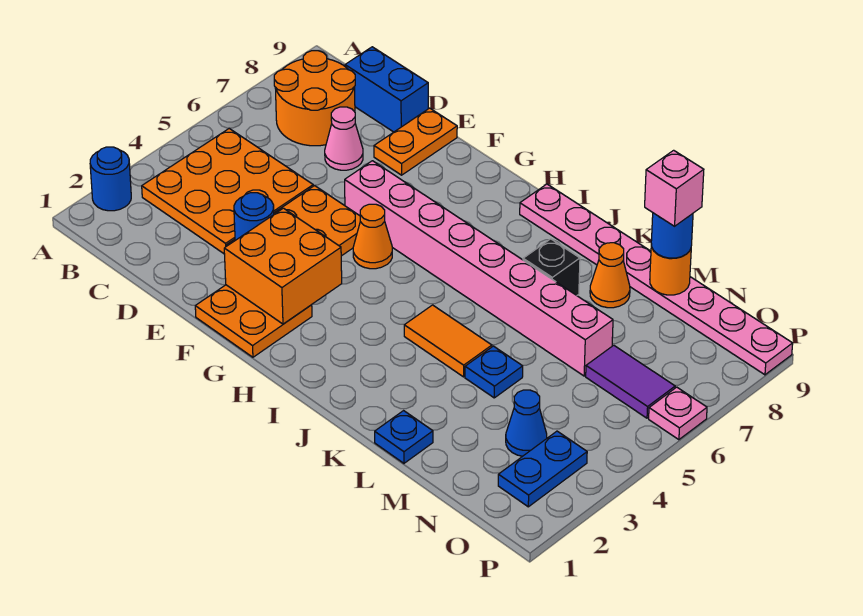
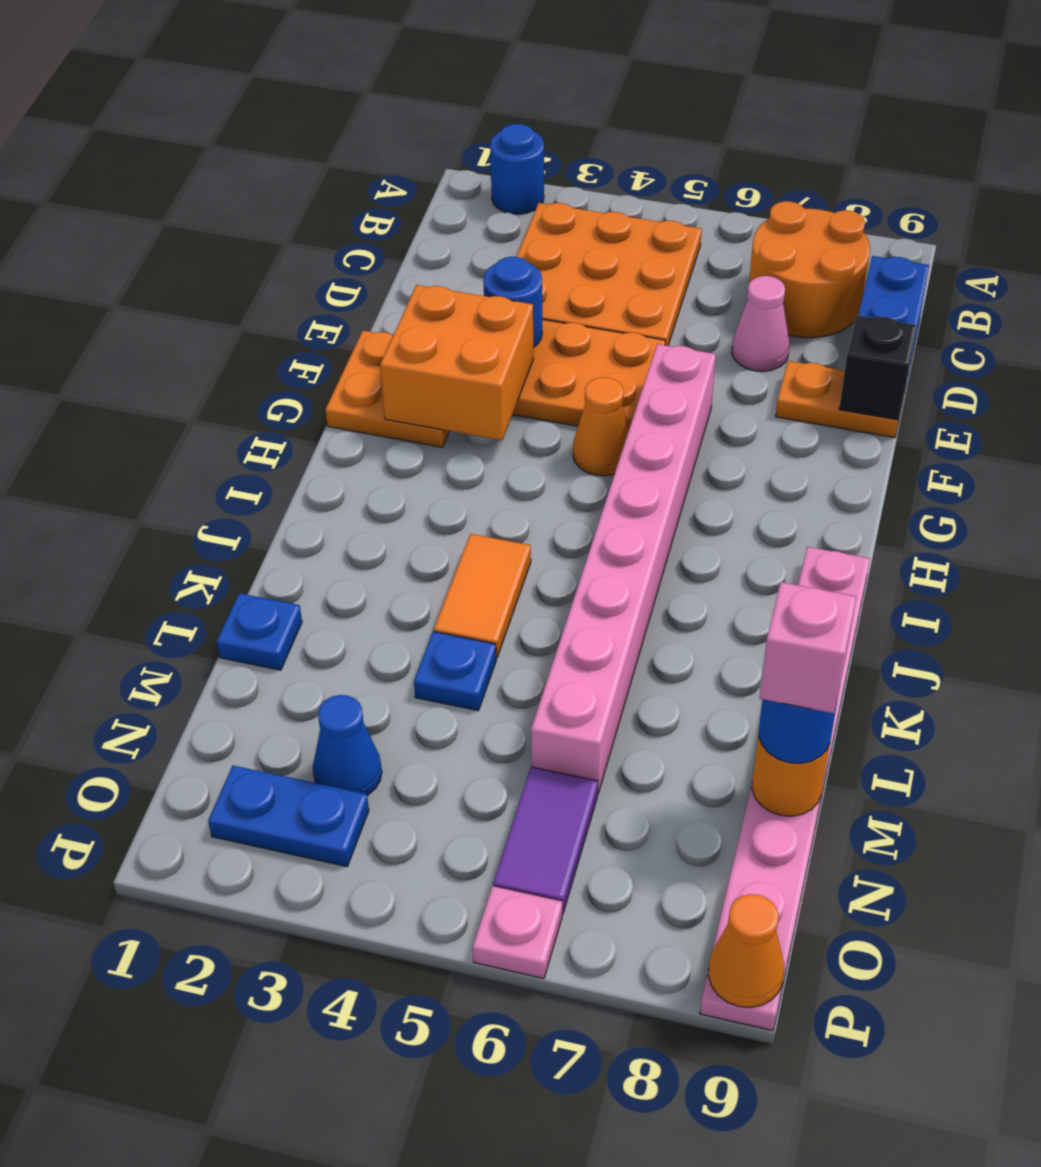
black brick K7 level 1 -> black brick E9 level 2
orange cone L8 level 1 -> orange cone P9 level 2

